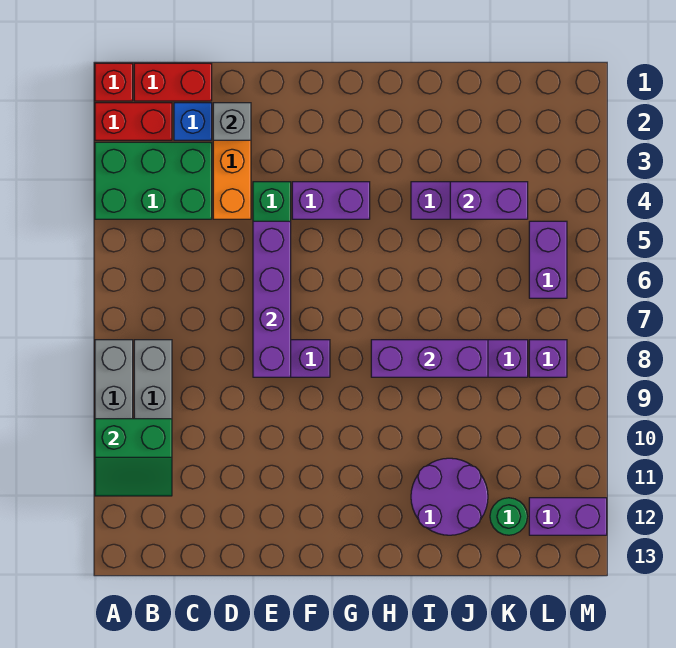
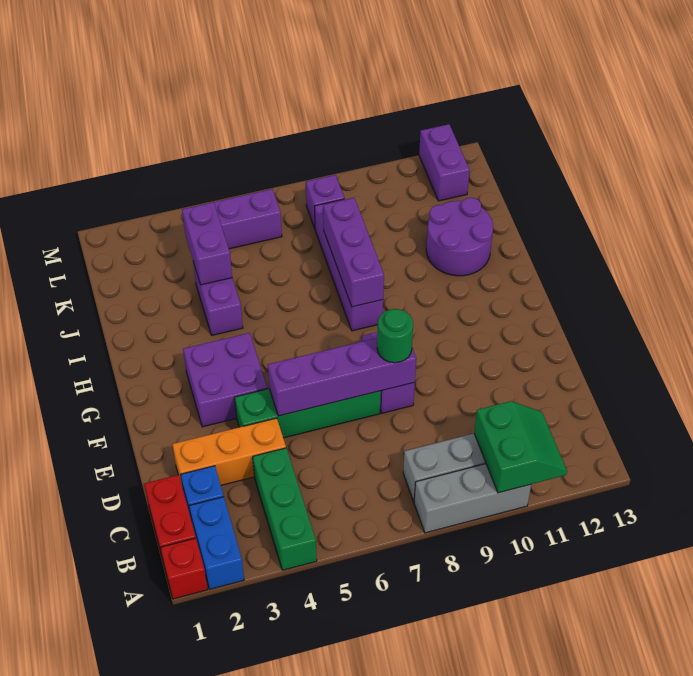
red brick A2:B2 level 1 -> blue brick A2:B2 level 1
green brick A3:C4 level 1 -> green brick A4:C4 level 1
grey brick D2 level 2 -> none
purple brick F4:G4 level 1 -> purple brick F3:G4 level 1
green round brick K12 level 1 -> green round brick E8 level 3

